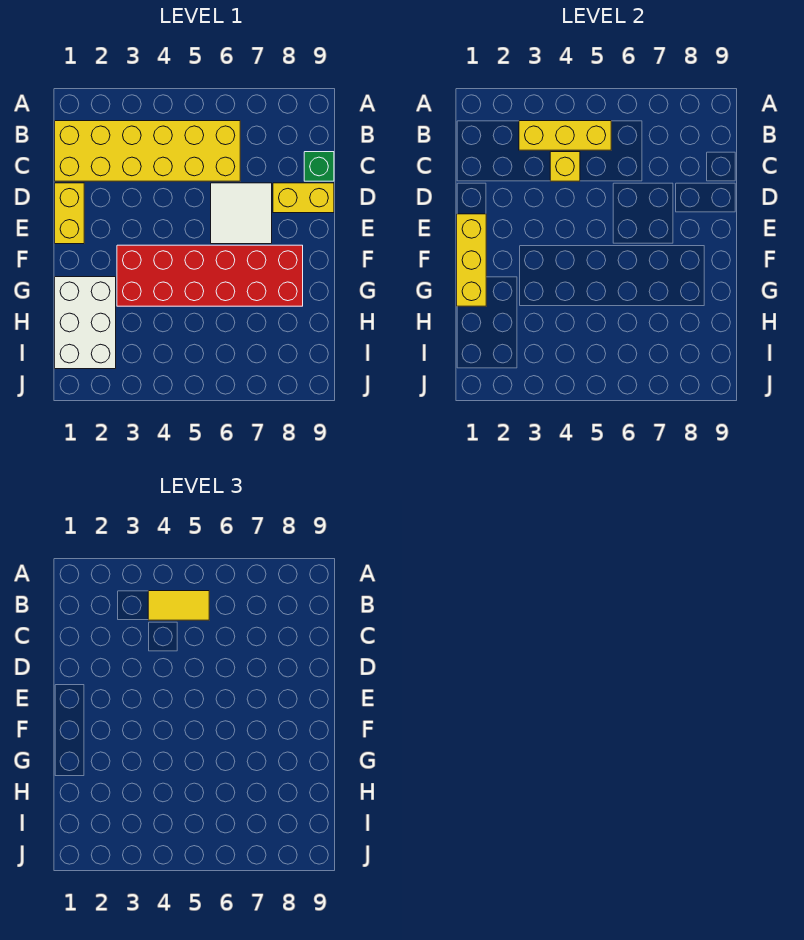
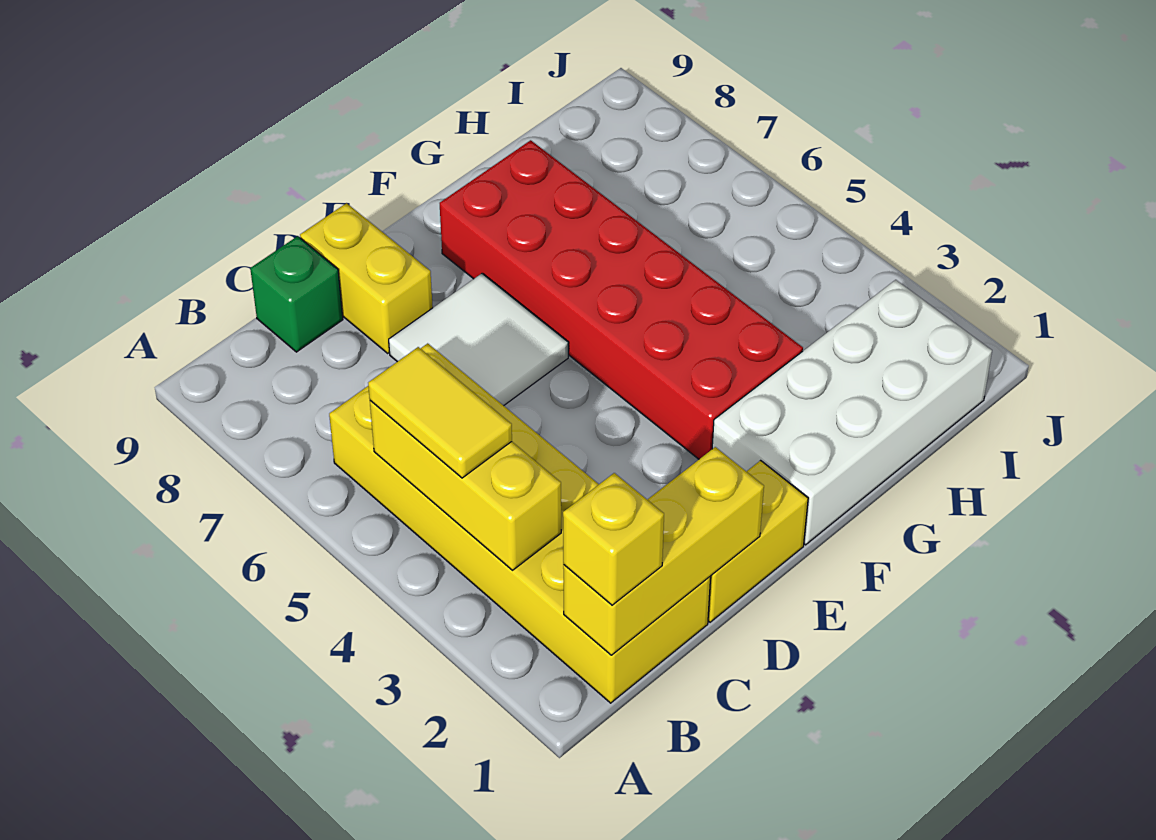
yellow brick C4 level 2 -> yellow brick B1 level 3
yellow brick E1:G1 level 2 -> yellow brick B1:D1 level 2
white brick G1:I2 level 1 -> white brick F1:I2 level 1

